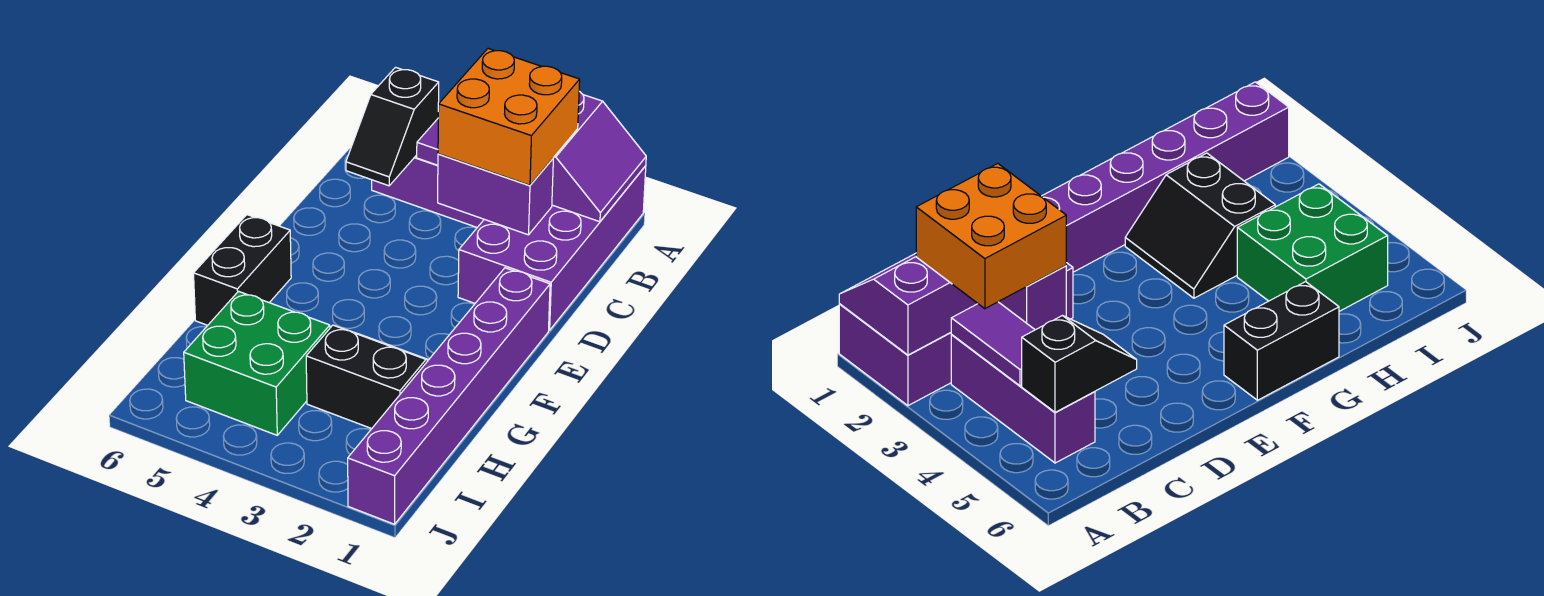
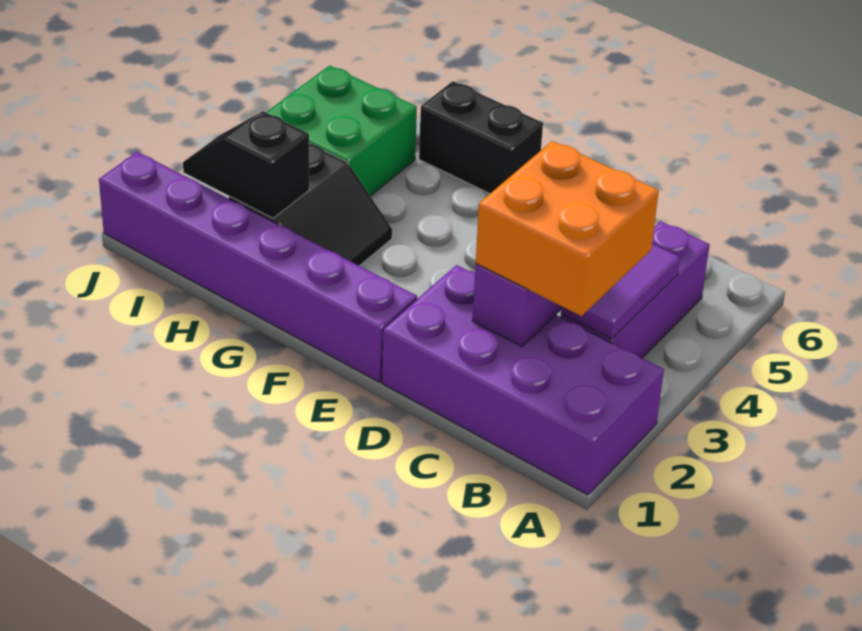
purple slope A1:B2 level 2 top 2 -> none
black slope B5:C5 level 2 top B -> black slope H2:I2 level 2 top H

